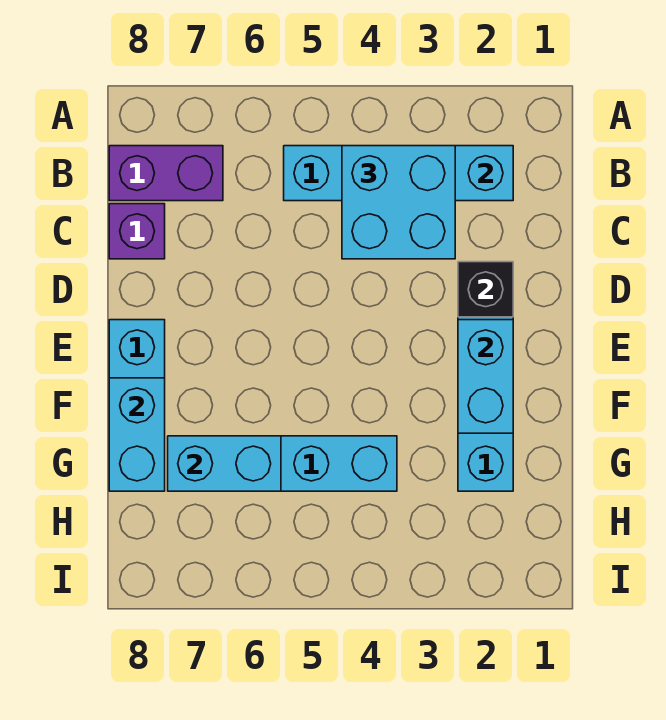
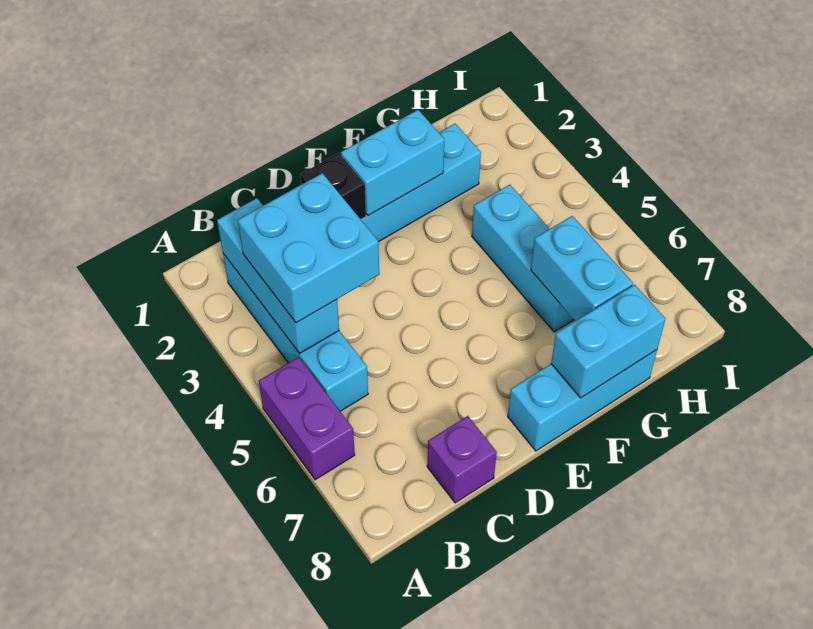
purple brick B7:B8 level 1 -> purple brick A5:A6 level 1

